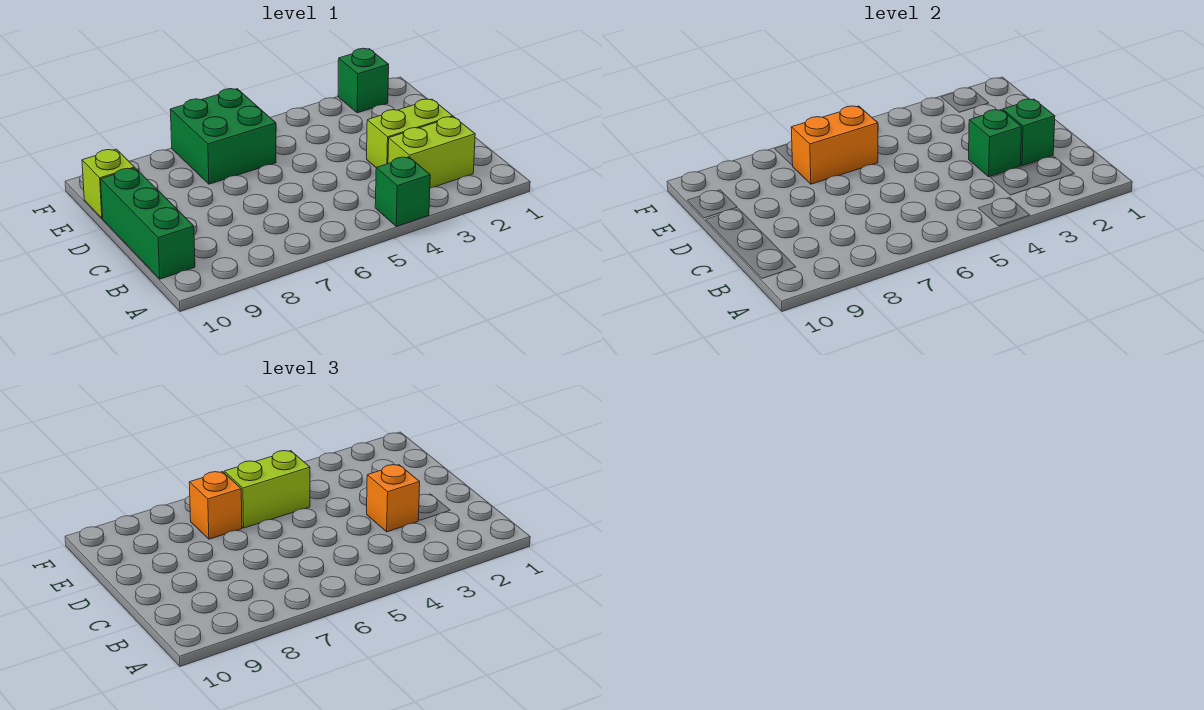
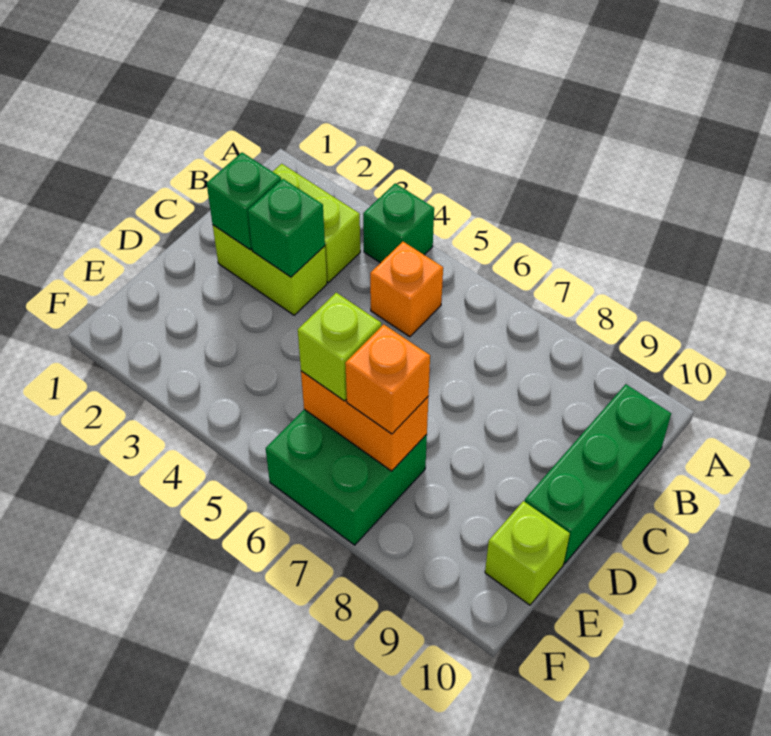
orange brick C3 level 3 -> orange brick B5 level 1
lime brick E5:E6 level 3 -> lime brick E6 level 3
green brick F2 level 1 -> none

